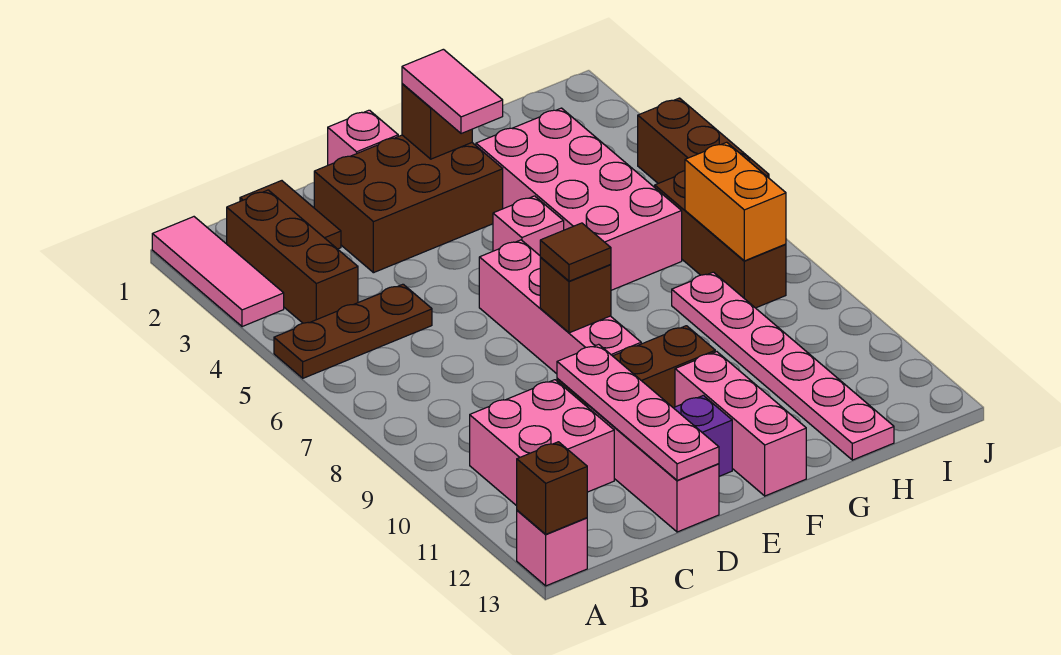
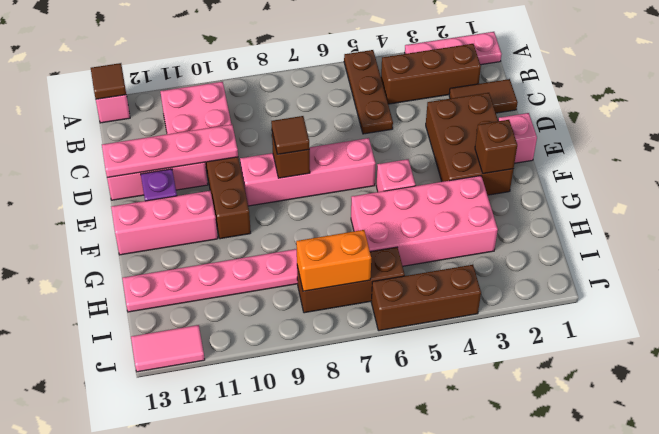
pink tile A1:A3 level 1 -> pink plate A1:A3 level 1
brown brick A13 level 2 -> brown tile A13 level 2
pink tile F2:F3 level 3 -> pink tile J12:J13 level 1

